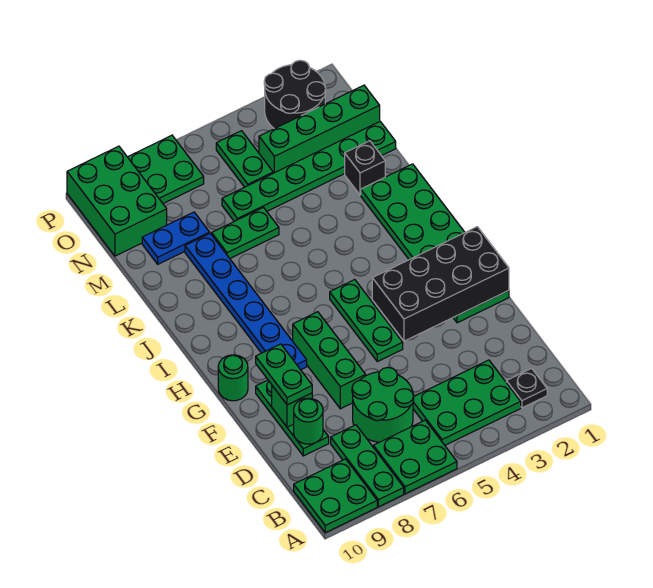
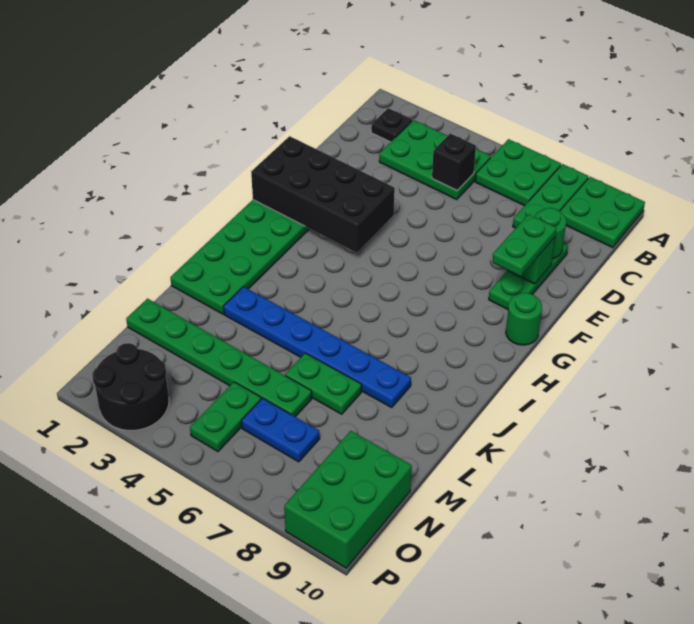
green round brick C6:D7 level 1 -> none
green brick E7:G7 level 1 -> none
green plate F5:H5 level 1 -> none
blue plate G8:L8 level 1 -> blue plate K3:K8 level 1
black brick L2 level 1 -> black brick C5 level 2
blue plate M8:M9 level 1 -> blue plate N6:N7 level 1
green brick N1:N4 level 1 -> none
green plate O7:P8 level 1 -> none

